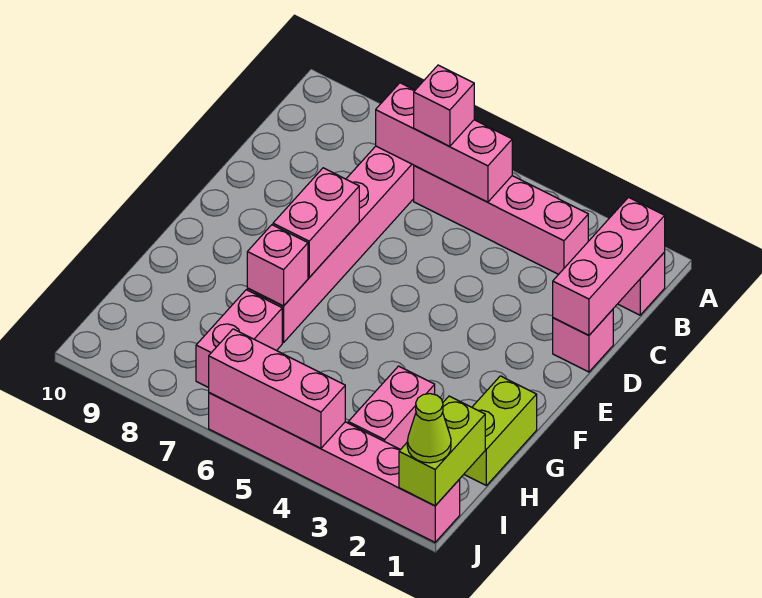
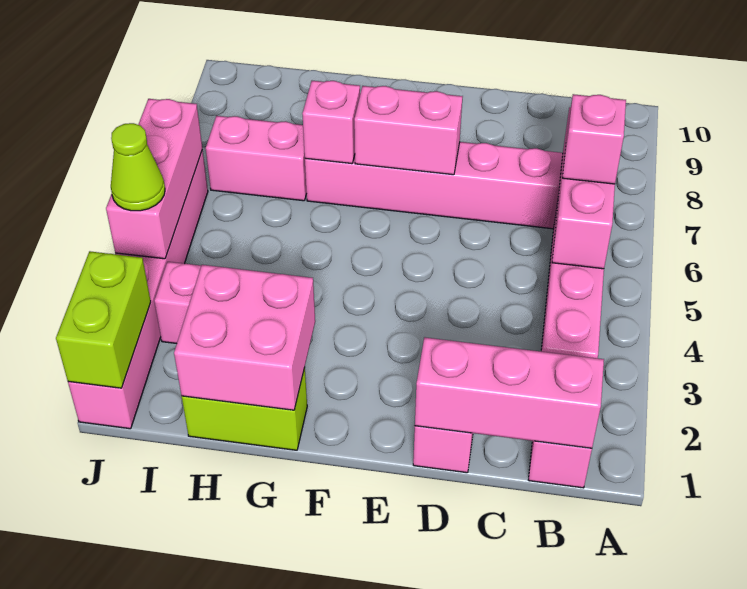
none -> pink brick G1:H2 level 2
lime brick I1:J1 level 2 -> lime brick J1:J2 level 2
lime cone J1 level 3 -> lime cone J4 level 3

